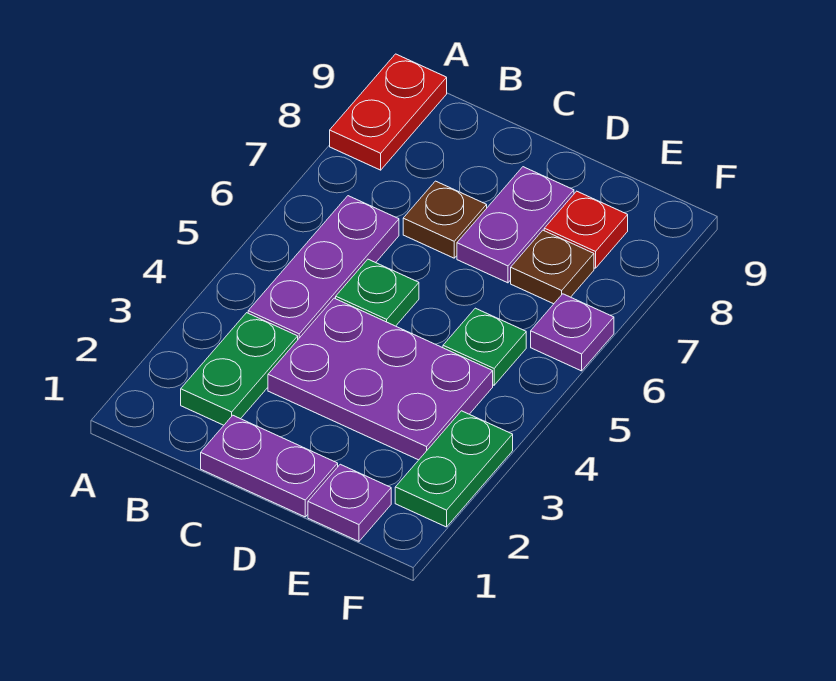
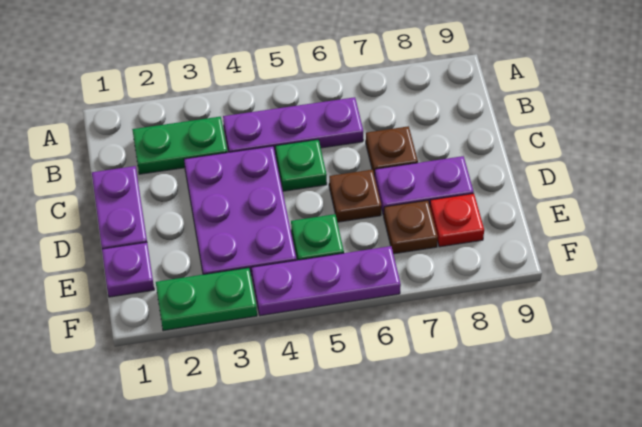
red plate A8:A9 level 1 -> none
none -> brown plate D6 level 1
purple plate F6 level 1 -> purple plate F4:F6 level 1

